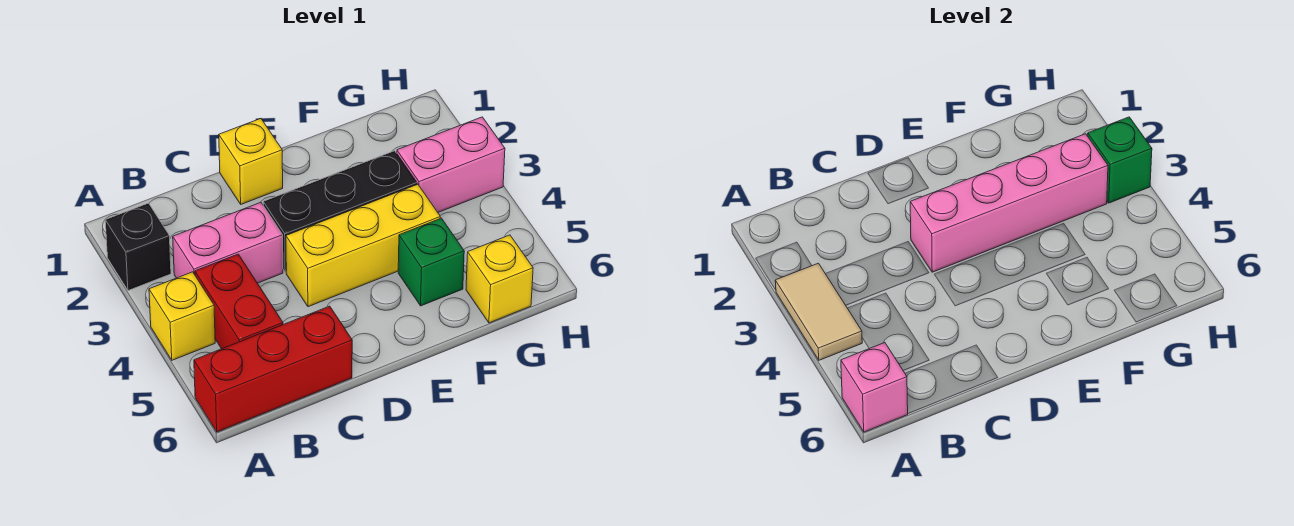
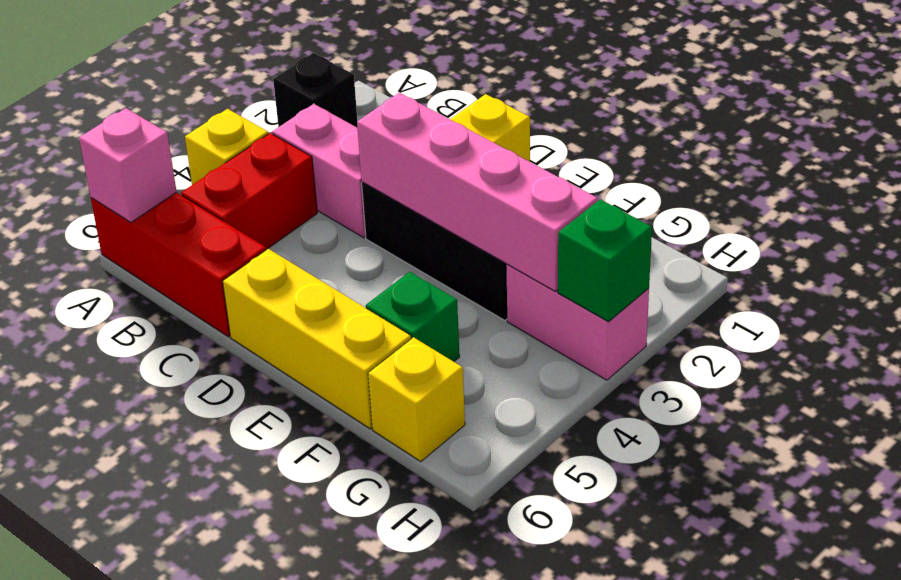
tan tile A3:A4 level 2 -> none
yellow brick D4:F4 level 1 -> yellow brick D6:F6 level 1

